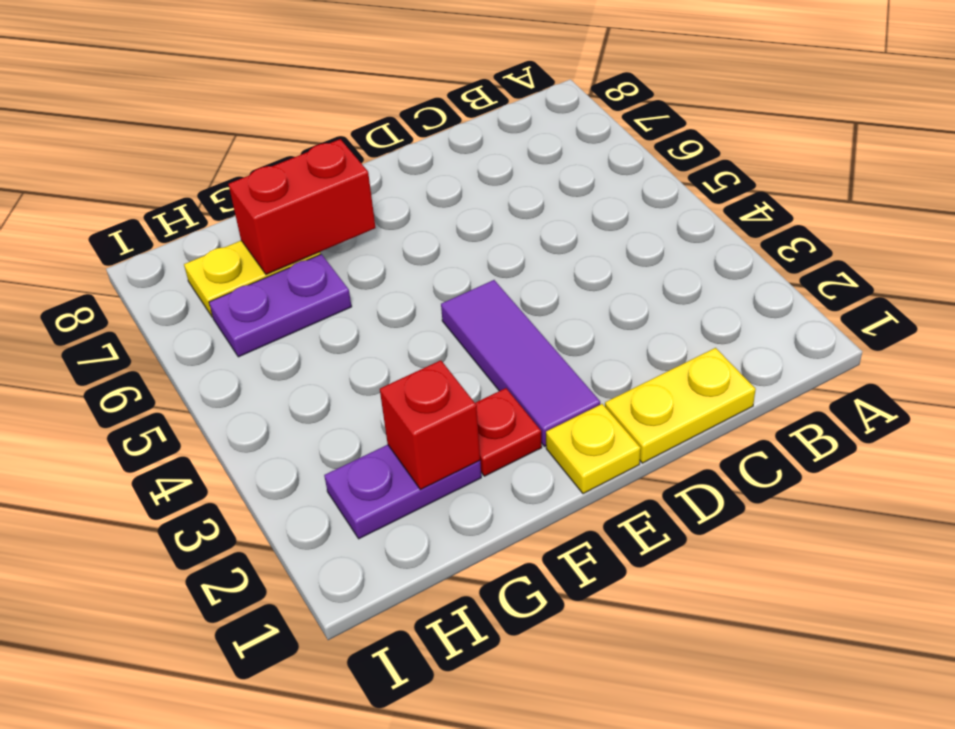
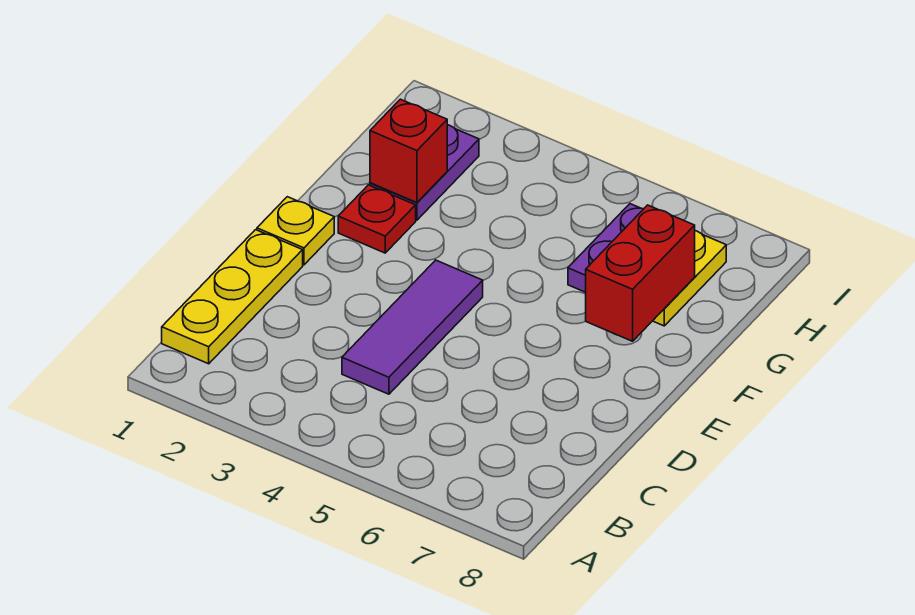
yellow plate C1:D1 level 1 -> yellow plate B1:D1 level 1
purple tile E2:E4 level 1 -> purple tile C4:E4 level 1

